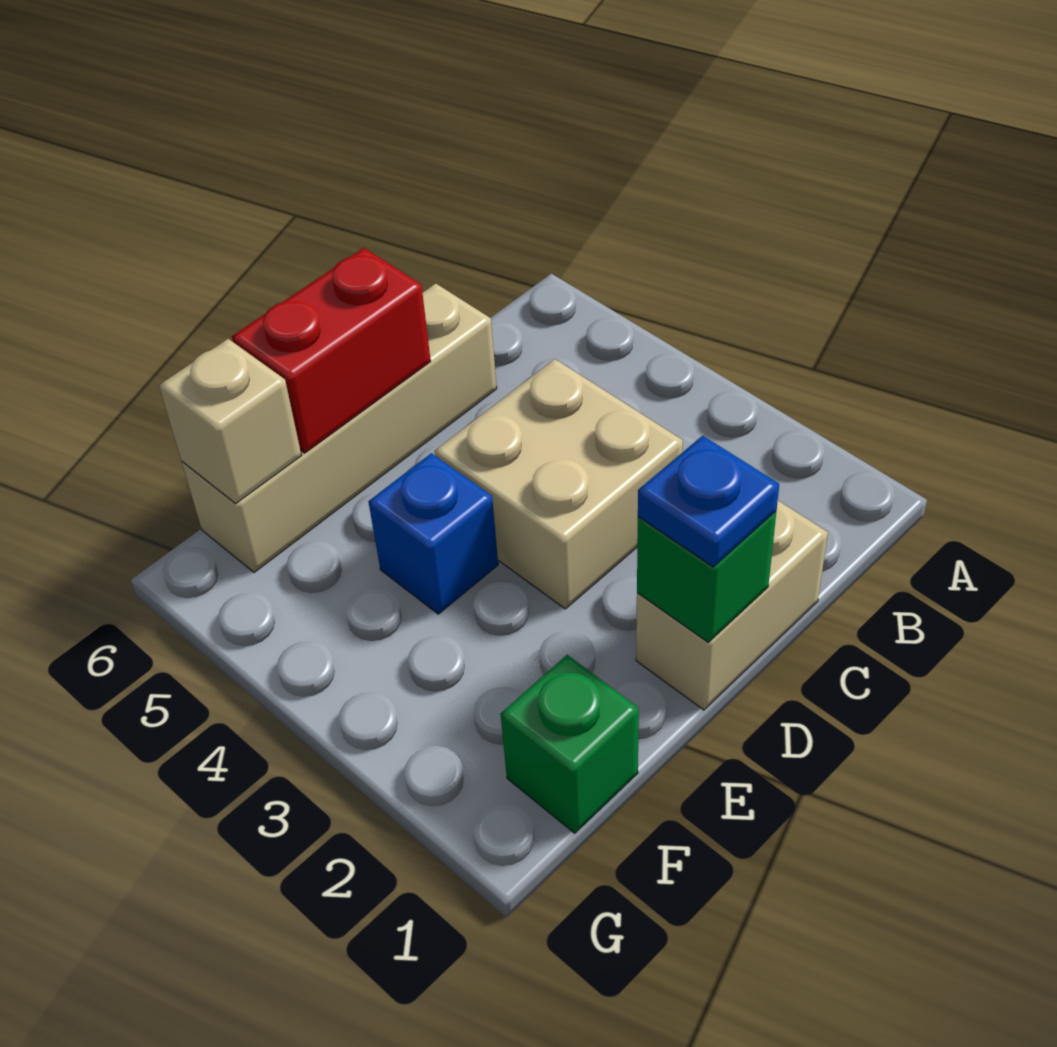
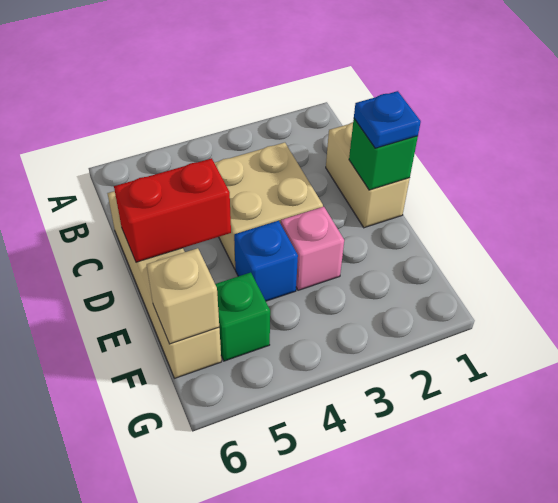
red brick D6:E6 level 2 -> red brick D5:D6 level 2
none -> pink brick E3 level 1
green brick F1 level 1 -> green brick F5 level 1

